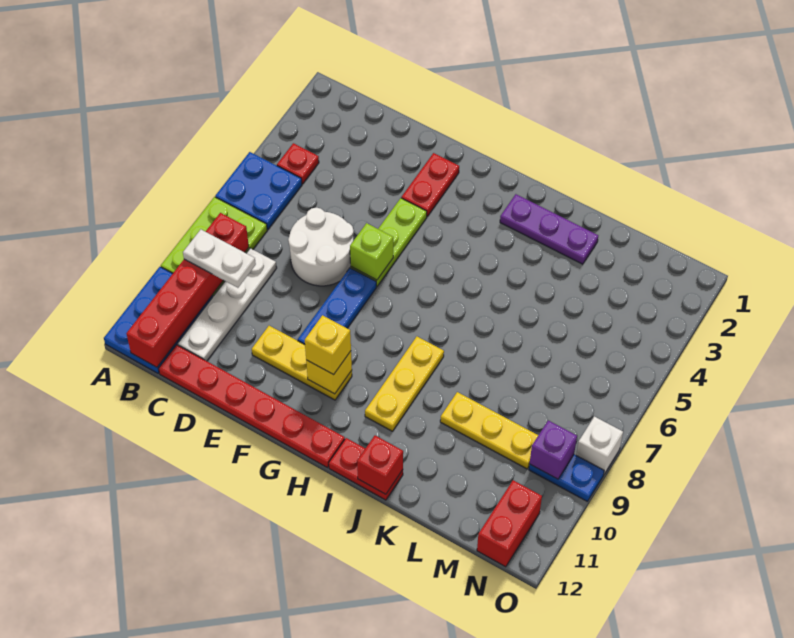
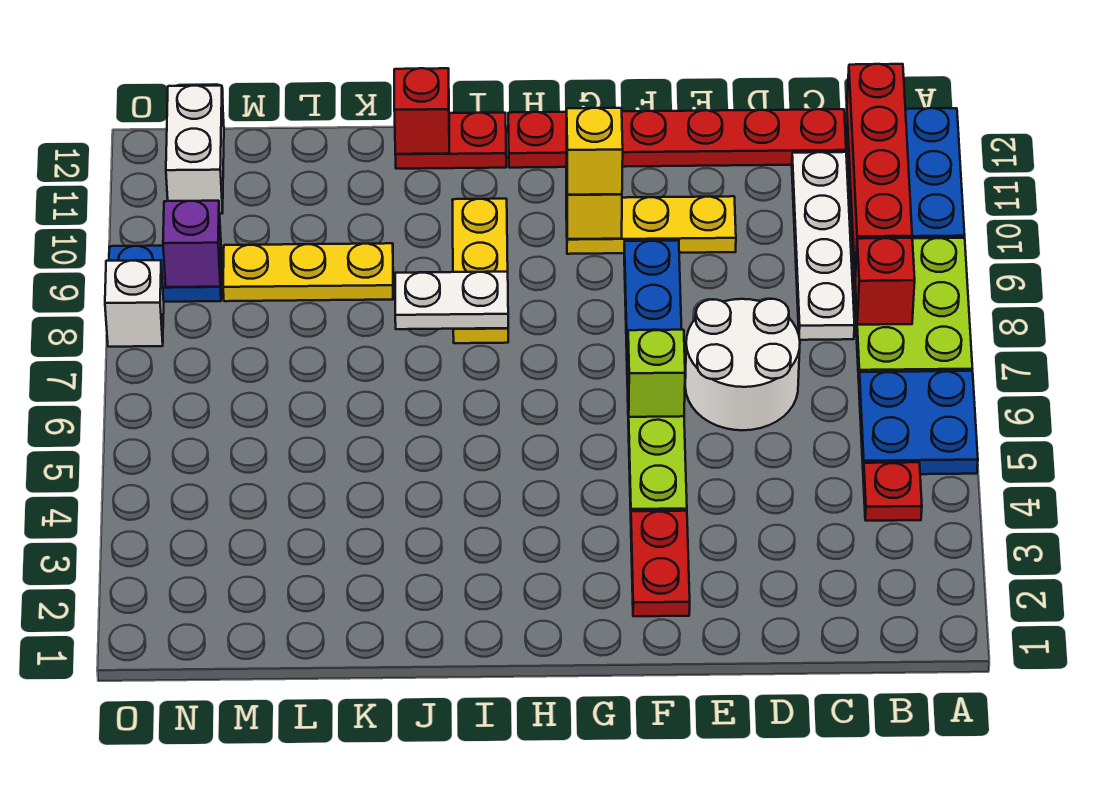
white plate B9:C9 level 3 -> white plate I8:J8 level 2
purple plate I2:K2 level 1 -> none
red brick N11:N12 level 1 -> white brick N11:N12 level 1

